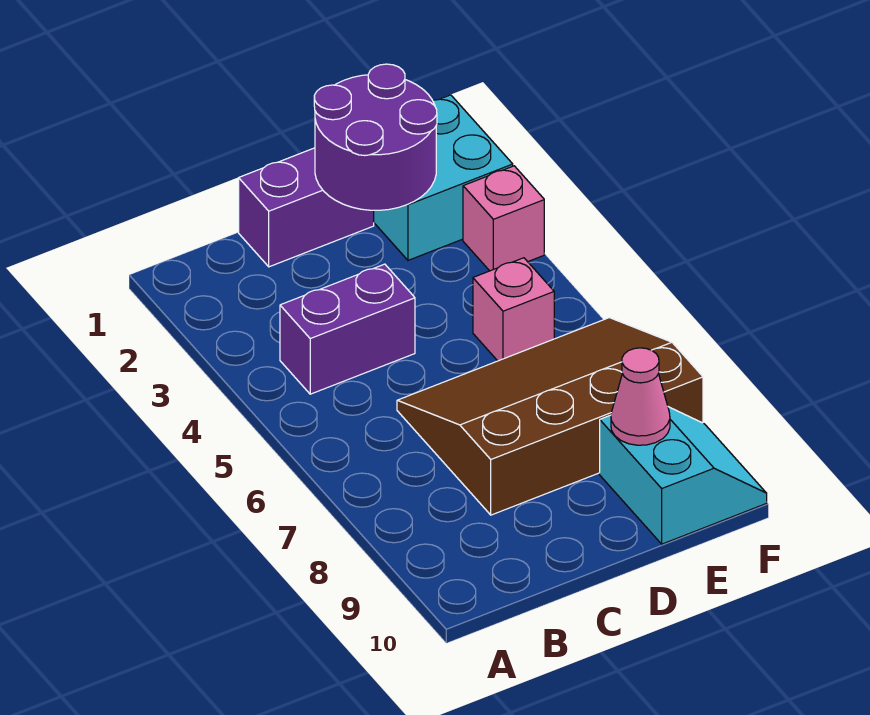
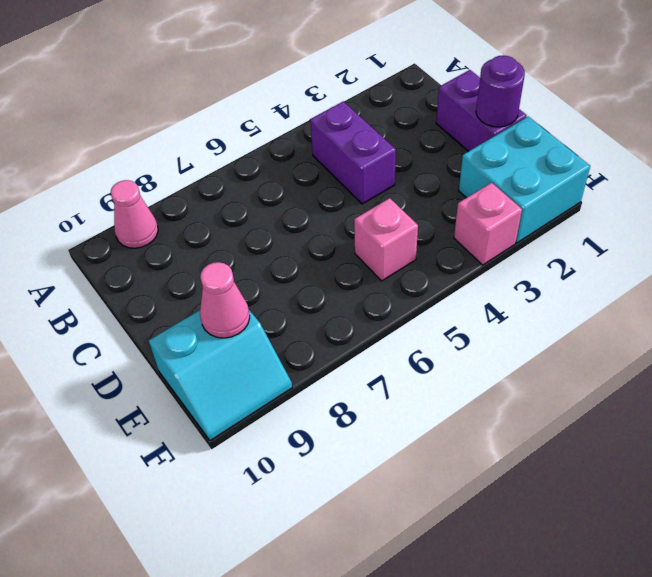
none -> pink cone A9 level 1
brown slope C6:F8 level 1 top 8 -> none
purple round brick D1:E2 level 2 -> purple round brick D1 level 2

